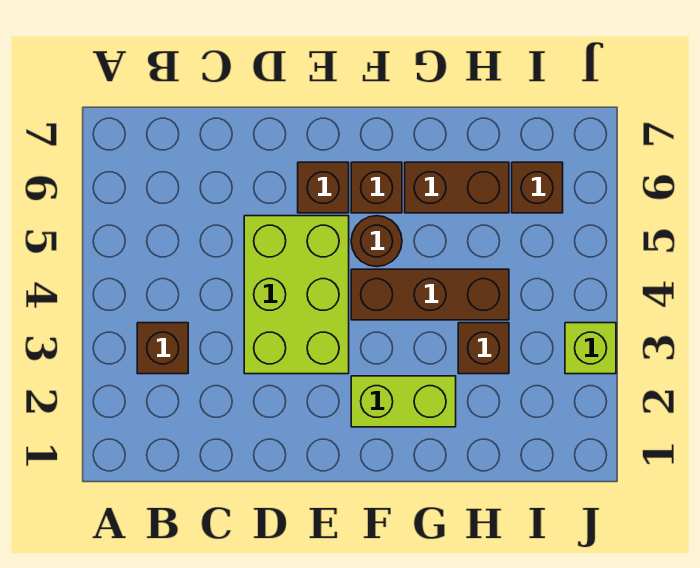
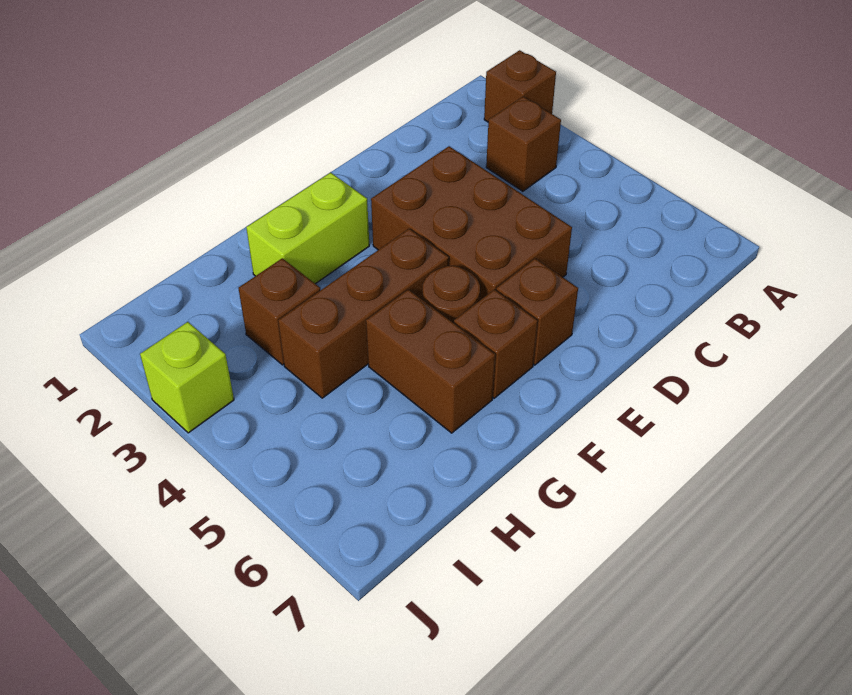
lime brick D3:E5 level 1 -> brown brick D3:E5 level 1
brown brick G6:H6 level 1 -> brown brick G5:G6 level 1
brown brick I6 level 1 -> brown brick A2 level 1

